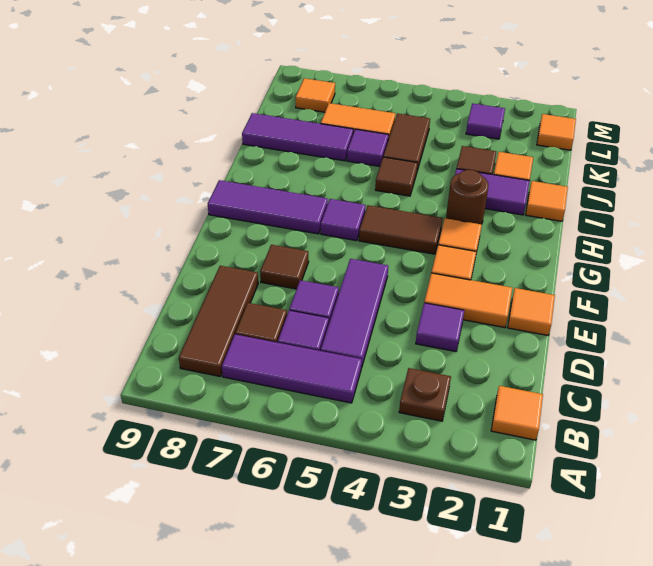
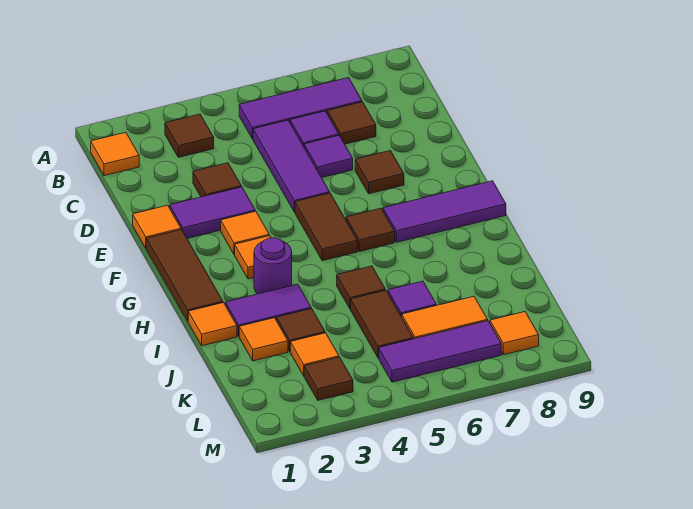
brown plate B3 level 1 -> brown tile B3 level 1
brown tile B8:D8 level 1 -> brown tile F1:H1 level 1
purple tile D3 level 1 -> brown tile D3 level 1
orange tile E2:E3 level 1 -> purple tile E2:E3 level 1
brown tile G4:G5 level 1 -> brown tile F5:G5 level 1
purple tile G6 level 1 -> brown tile G6 level 1
brown round brick H3 level 1 -> purple round brick H3 level 1
purple tile J7:J9 level 1 -> purple tile L5:L7 level 1
orange tile L1 level 1 -> orange tile K3 level 1
purple tile L3 level 1 -> brown tile L3 level 1

